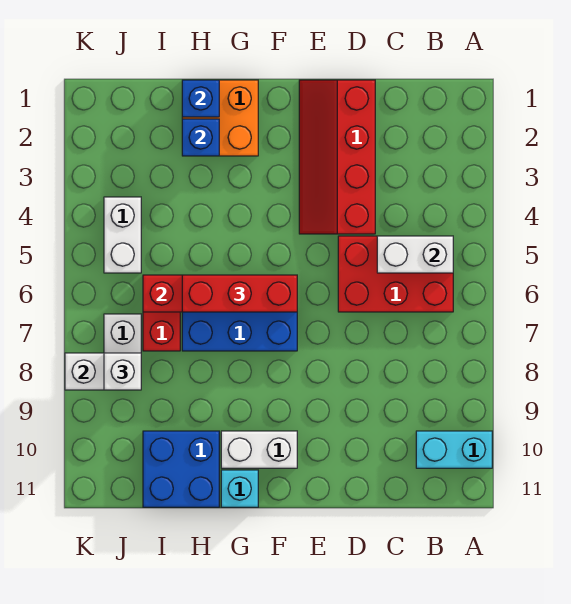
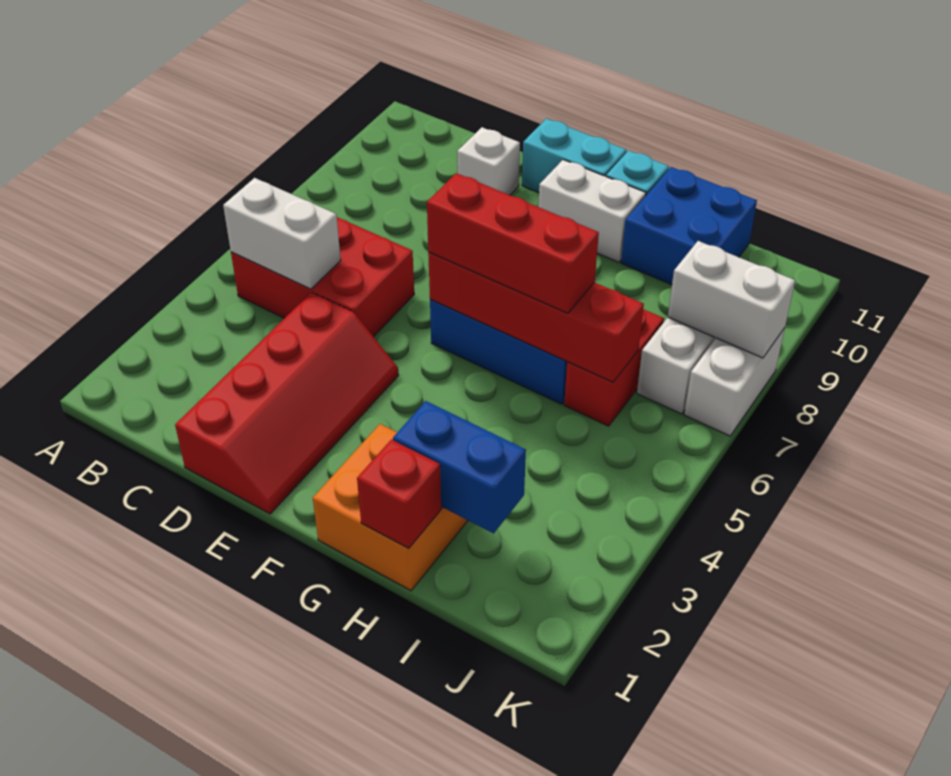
cyan brick A10:B10 level 1 -> cyan brick E11:F11 level 1
blue brick H1 level 2 -> red brick H1 level 2
blue brick H2 level 2 -> blue brick H2:I2 level 2
white brick J4:J5 level 1 -> white brick K7:K8 level 1
white brick J8 level 3 -> white brick D10 level 1

